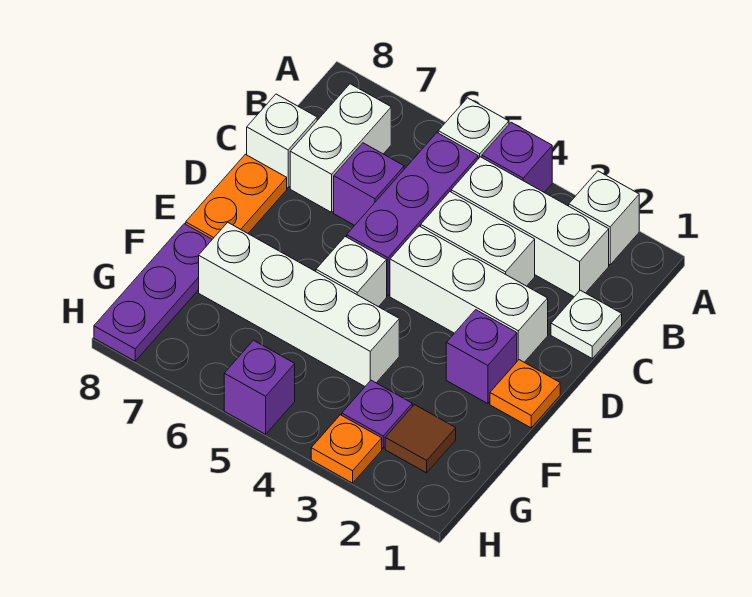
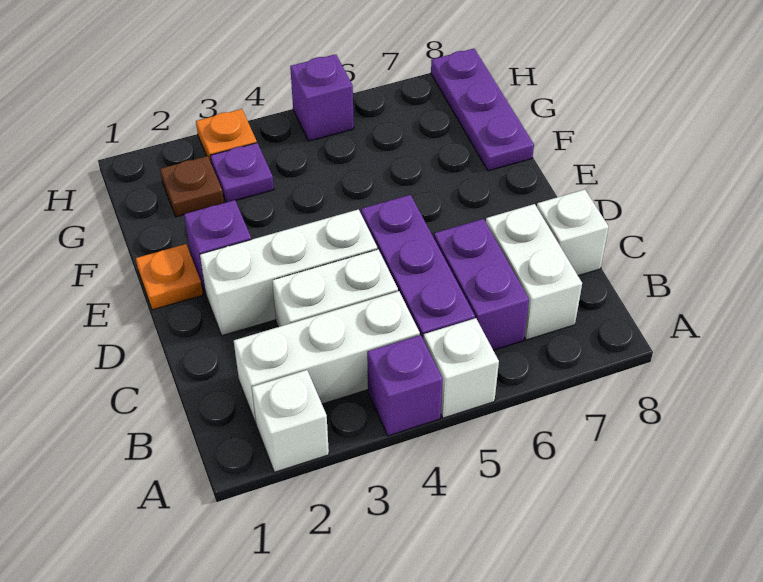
white plate C1 level 1 -> none
purple brick C6 level 1 -> purple brick B6:C6 level 1
orange plate D8:E8 level 1 -> none
white brick E5 level 1 -> none
white brick F4:F7 level 1 -> none
brown tile G2 level 1 -> brown plate G2 level 1

